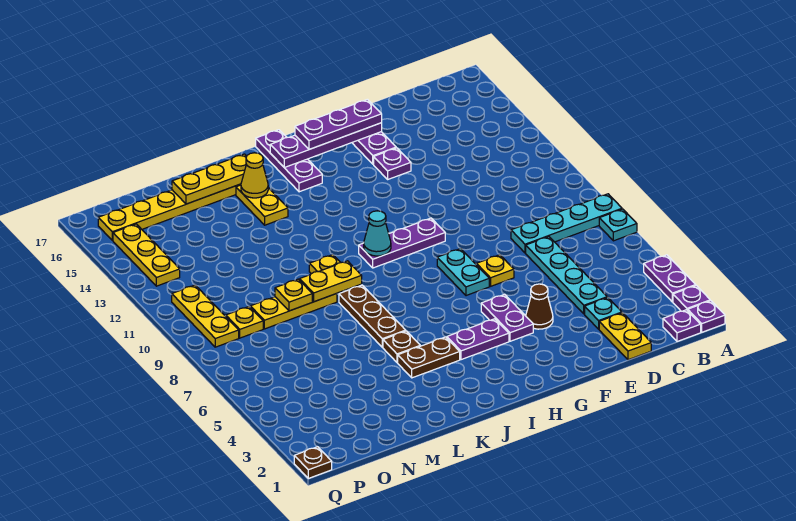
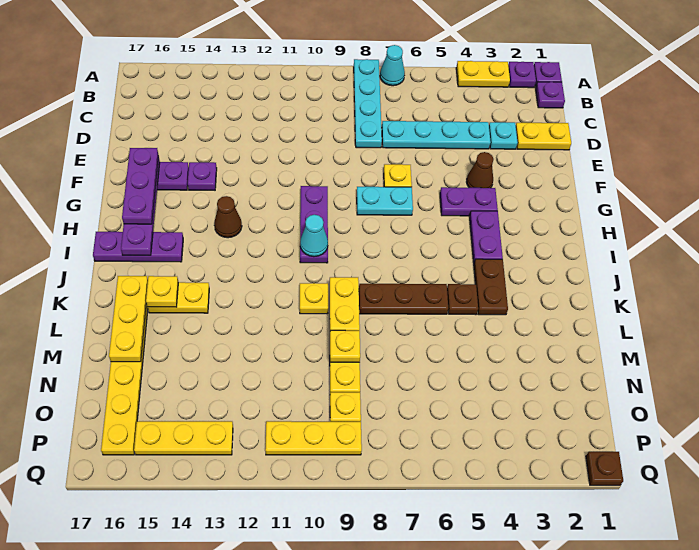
purple plate A3:A4 level 1 -> yellow plate A3:A4 level 1
cyan plate A7 level 1 -> cyan cone A7 level 1
none -> brown cone H13 level 1
yellow cone K15 level 2 -> yellow plate K15 level 2

